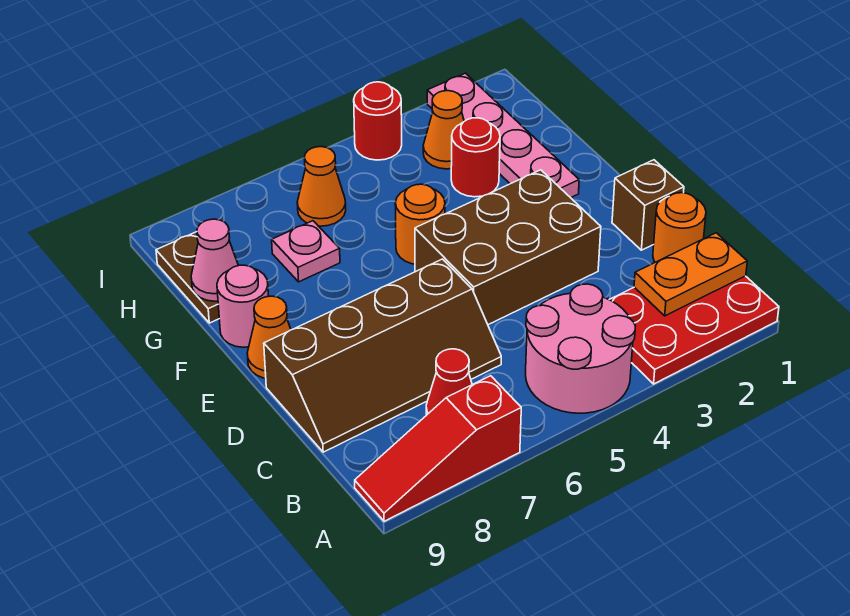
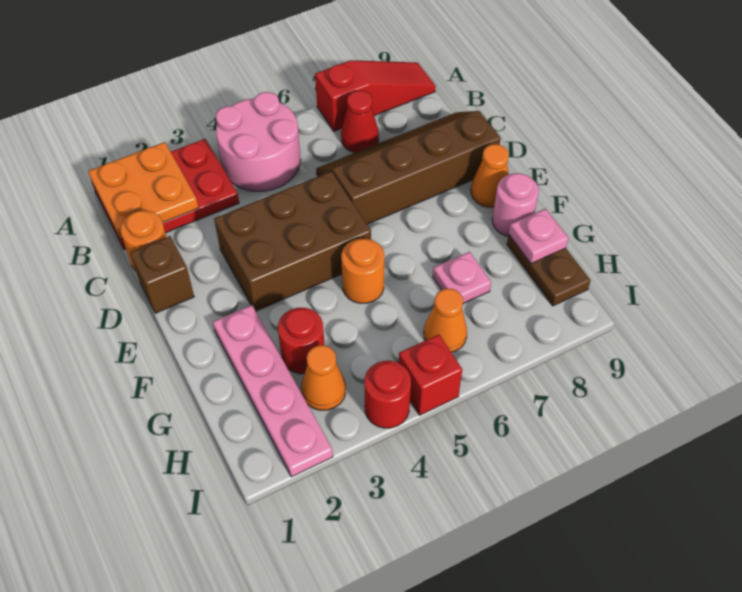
orange plate B1:B2 level 2 -> orange plate A1:B2 level 2
pink cone G9 level 2 -> pink plate G9 level 2
none -> red brick I5 level 1

